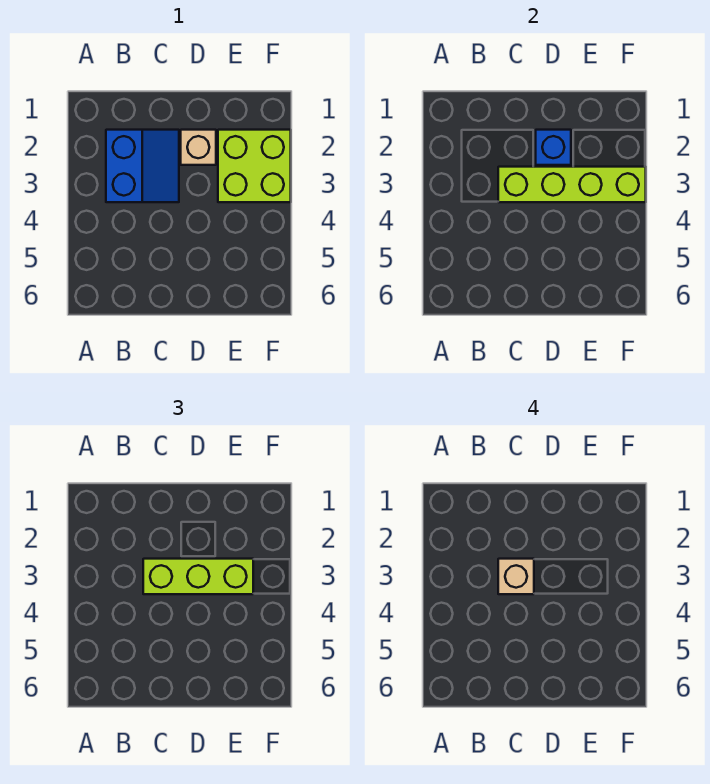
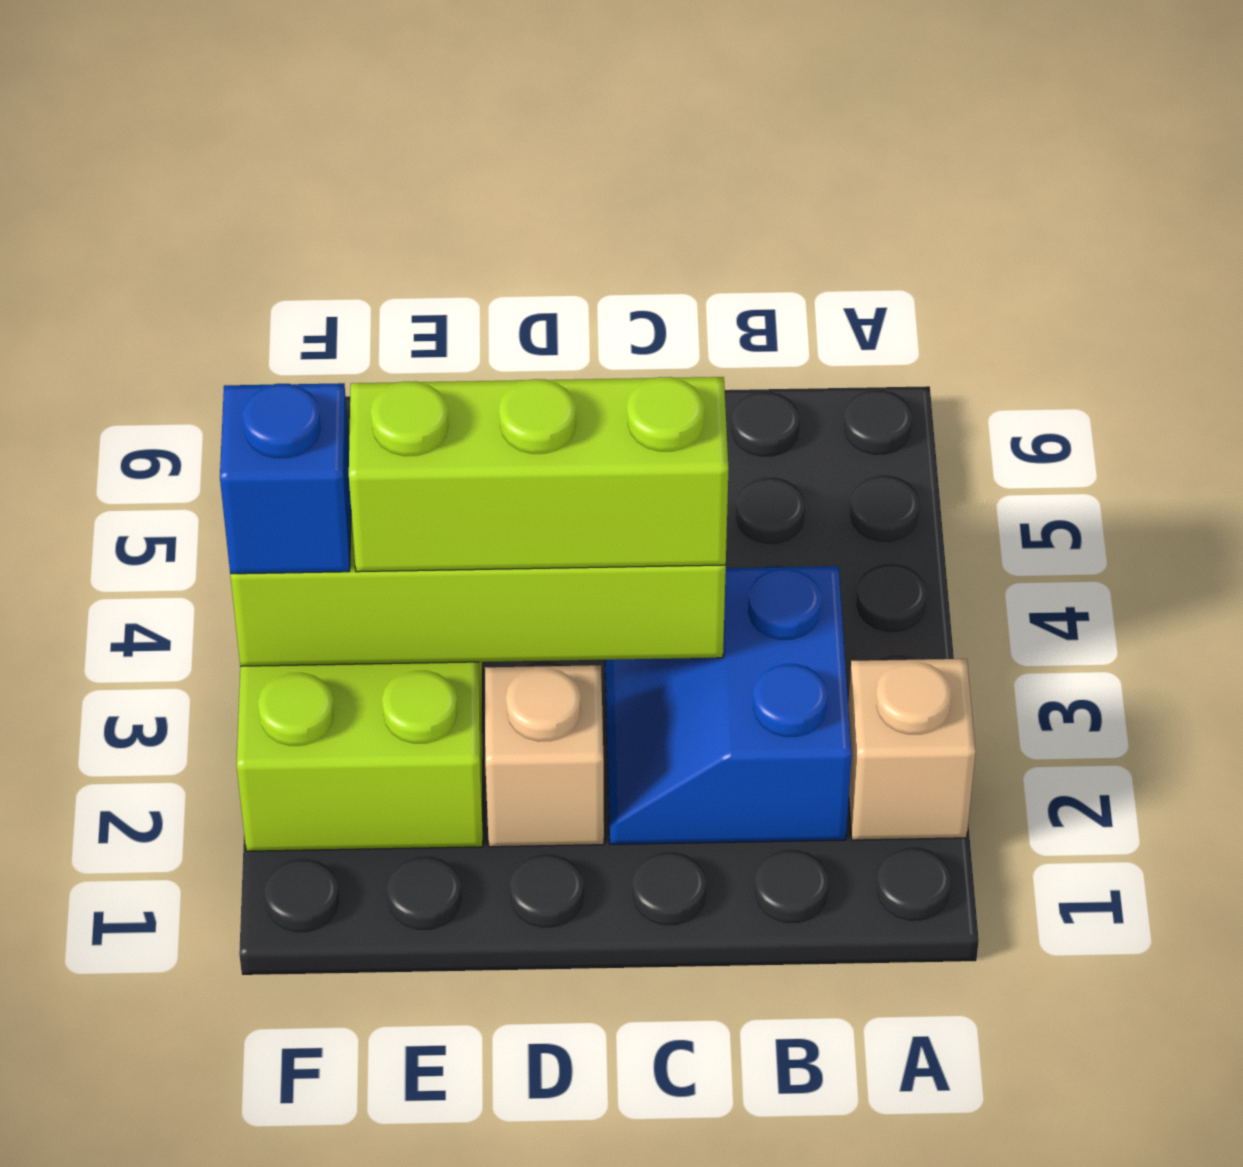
tan brick C3 level 4 -> tan brick A2 level 1
blue brick D2 level 2 -> blue brick F3 level 3

